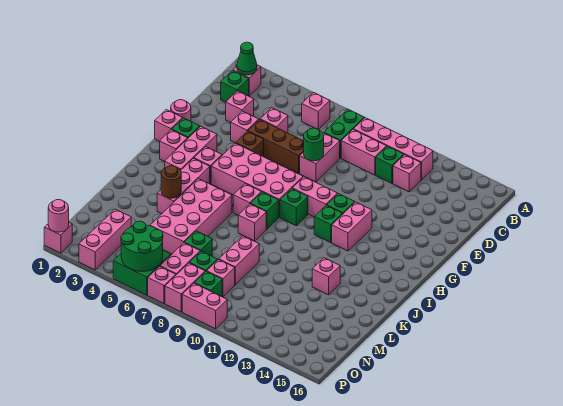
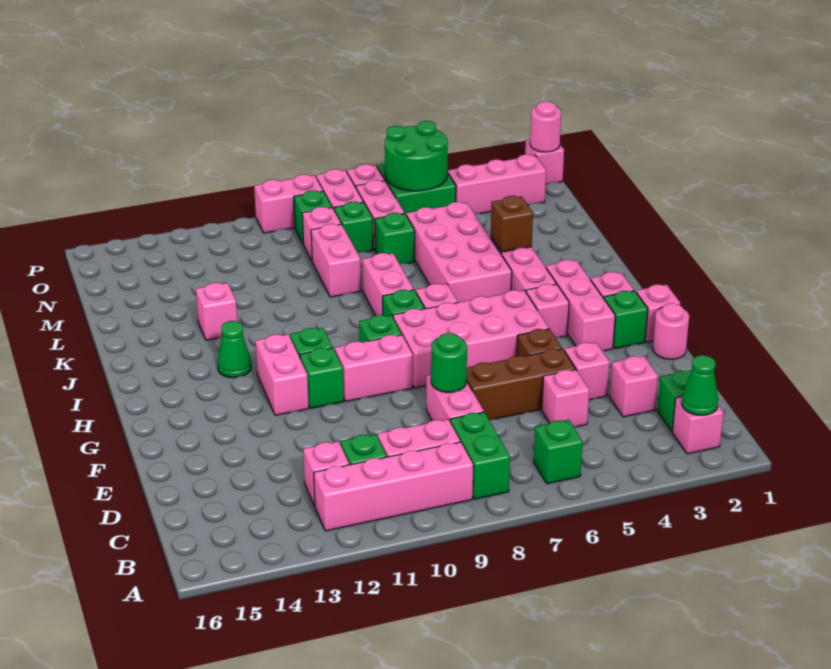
pink brick B6 level 1 -> green brick B6 level 1
none -> green cone I13 level 1
pink brick J8 level 1 -> pink brick J8:K8 level 1
brown round brick K4 level 2 -> brown brick K4 level 2
pink brick N3:P3 level 1 -> pink brick O2:O4 level 1

